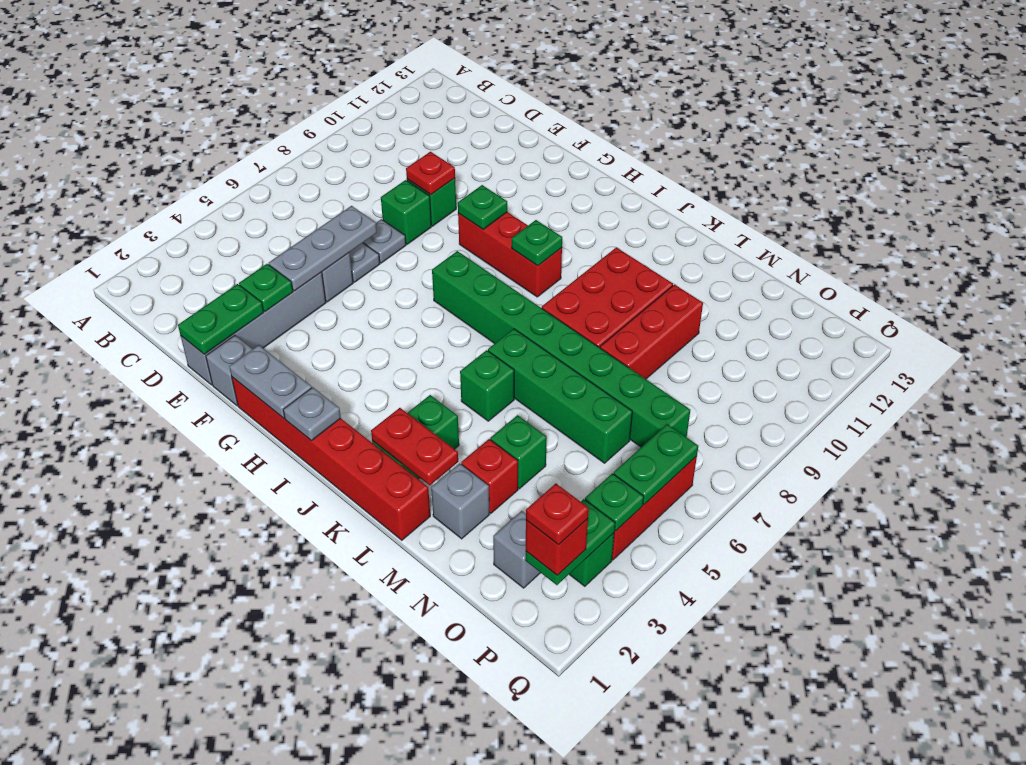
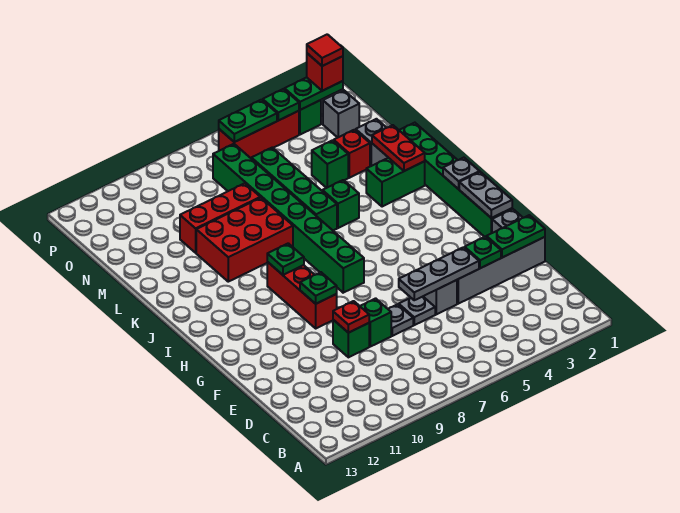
red brick G1:L1 level 1 -> green brick G1:L1 level 1
red plate P2 level 4 -> red tile P2 level 4

